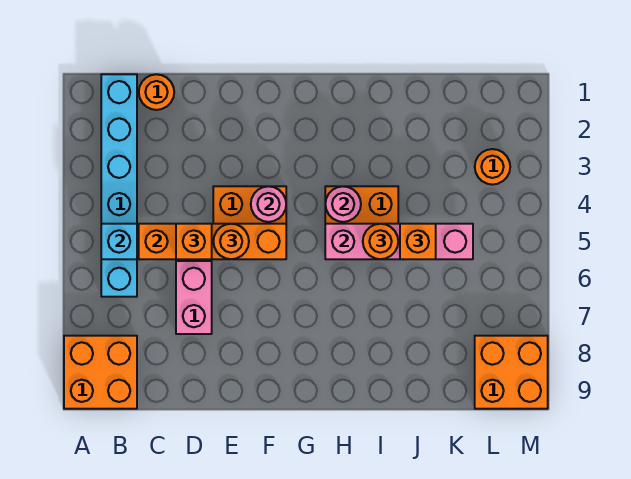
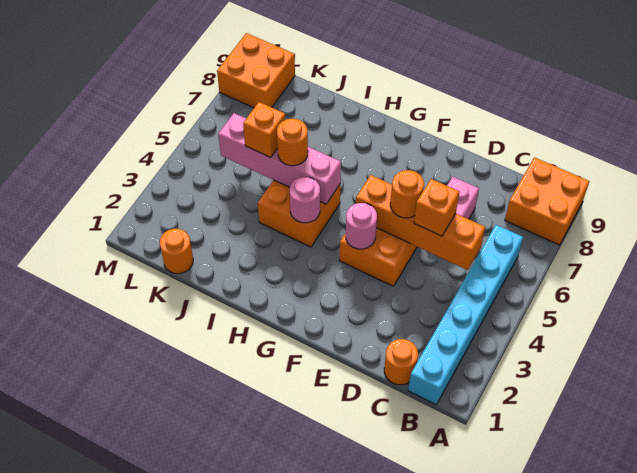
cyan brick B5 level 2 -> none
orange round brick L3 level 1 -> orange round brick K1 level 1

